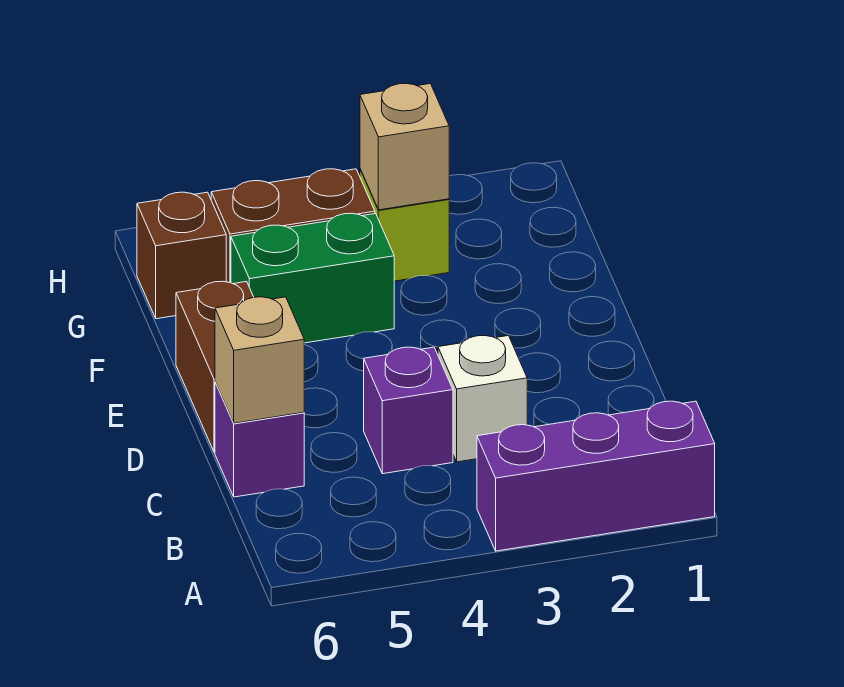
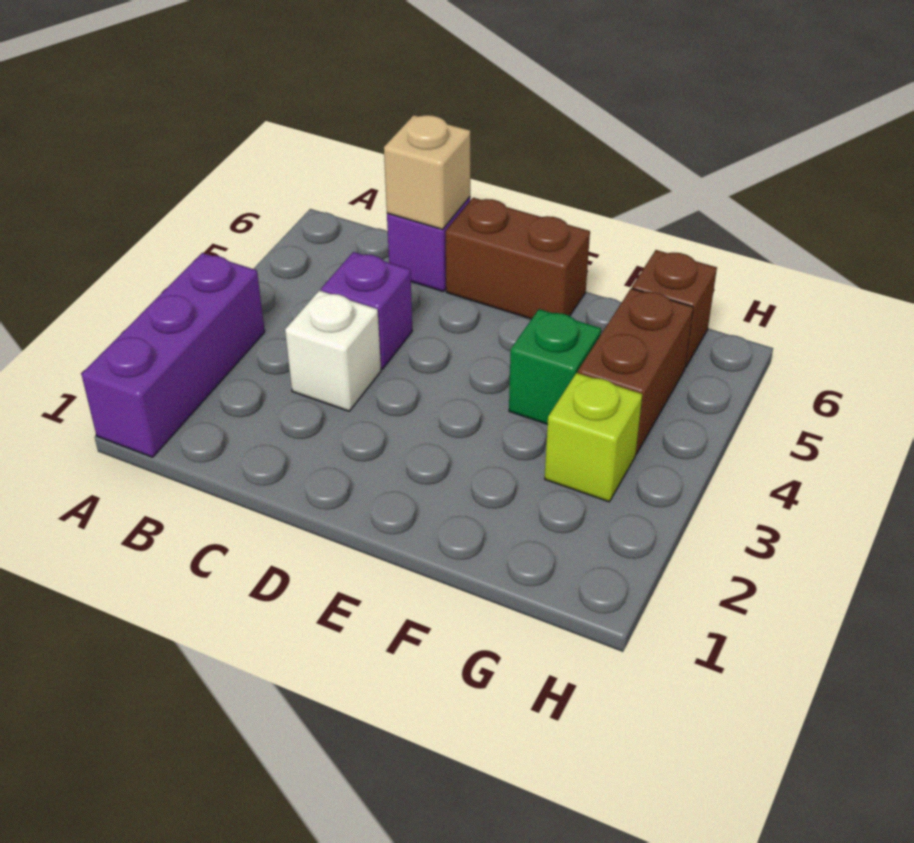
green brick F4:F5 level 1 -> green brick F4 level 1
tan brick G3 level 2 -> none

